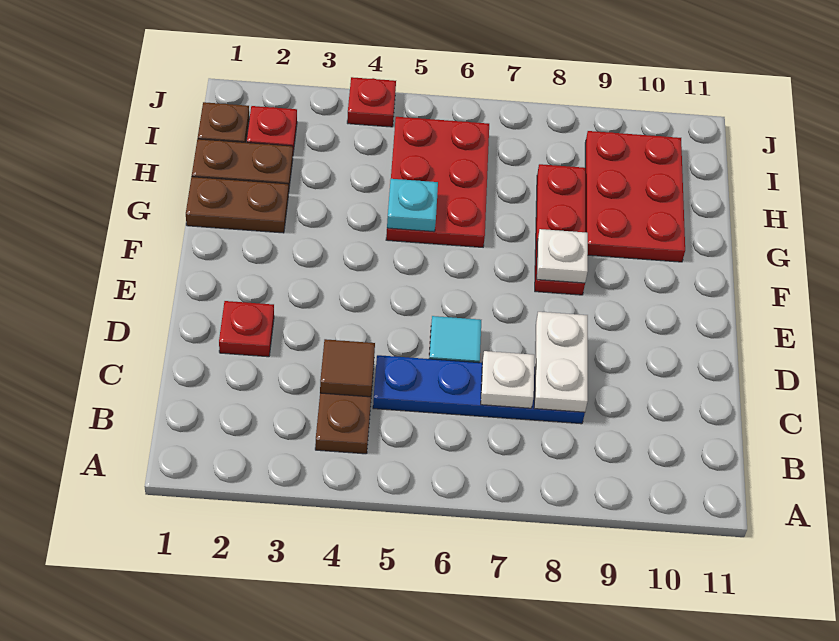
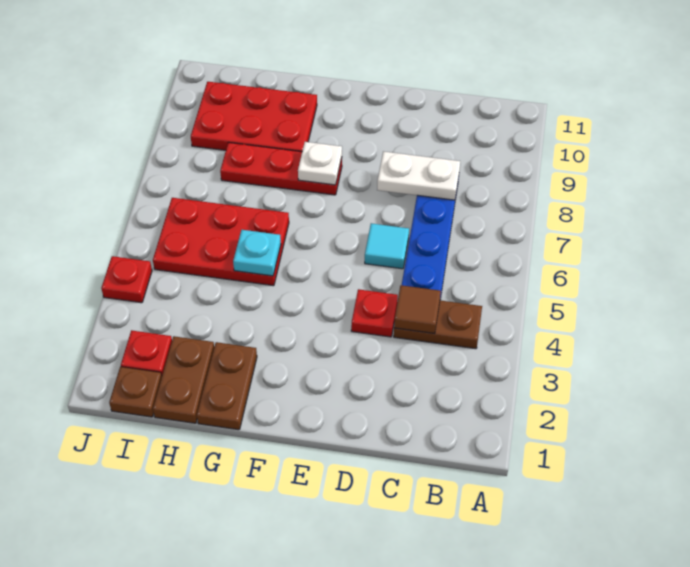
white plate C7 level 2 -> none
red plate D2 level 1 -> red plate D4 level 1

